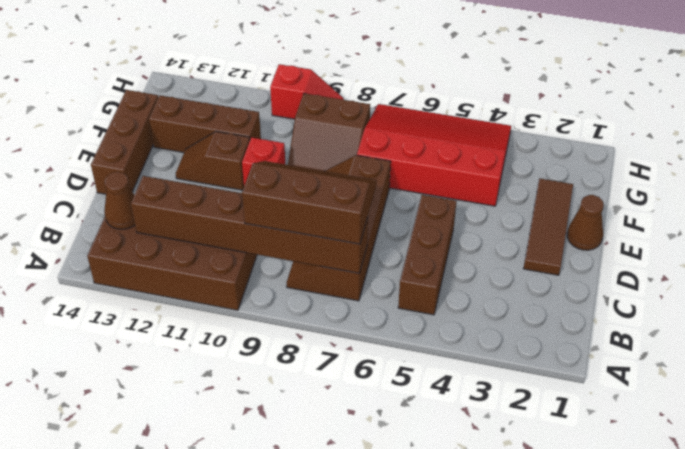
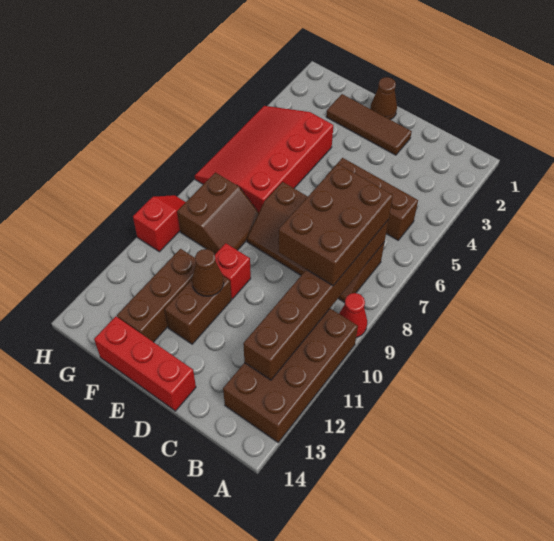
none -> red cone A9 level 1
brown slope B7:C9 level 3 top B -> brown brick B7:C9 level 3
brown cone B13 level 2 -> brown cone E11 level 2
brown brick D14:F14 level 1 -> red brick D14:F14 level 1
brown slope E11:E12 level 1 top 11 -> brown brick E11:E12 level 1

